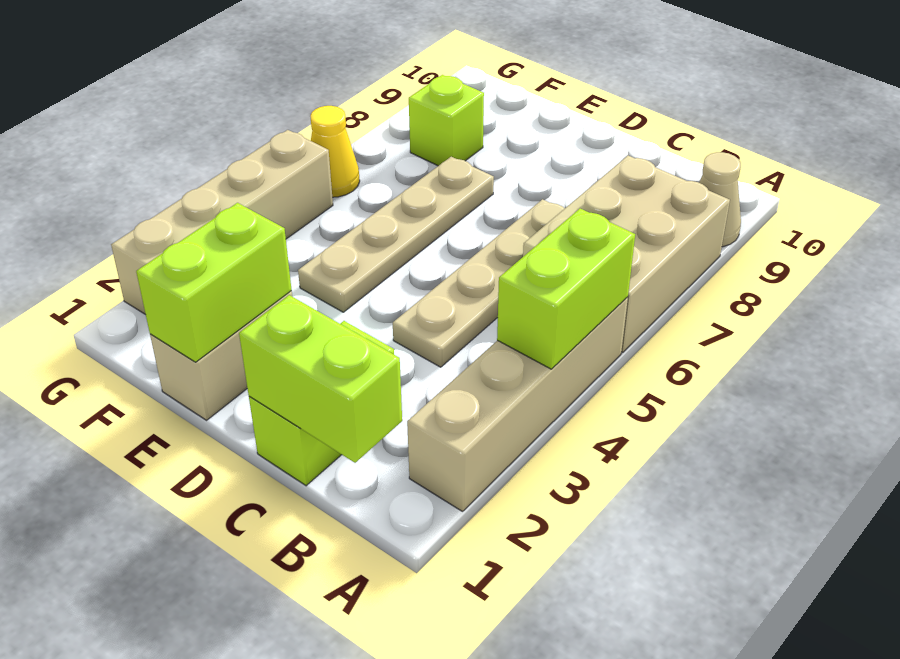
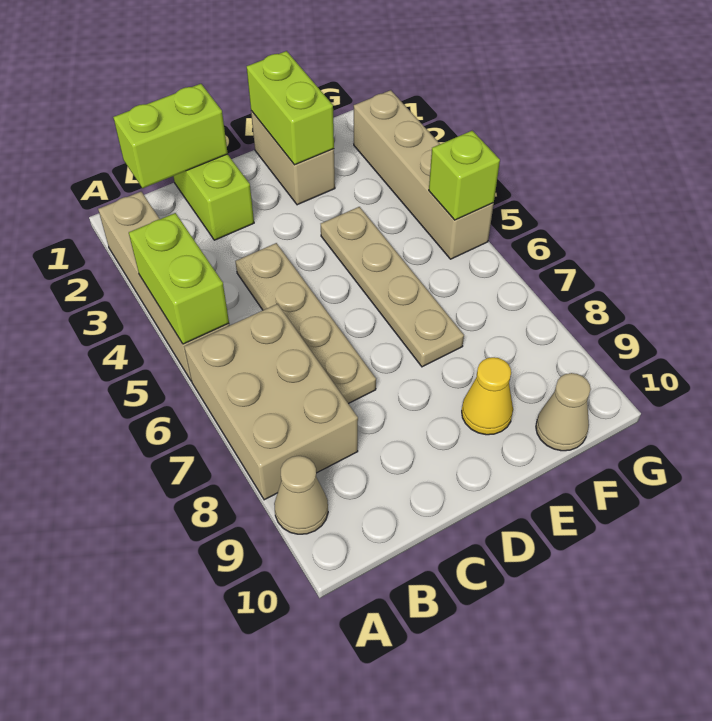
lime brick F8 level 1 -> lime brick G5 level 2
none -> tan cone F10 level 1
yellow cone G6 level 1 -> yellow cone E9 level 1

